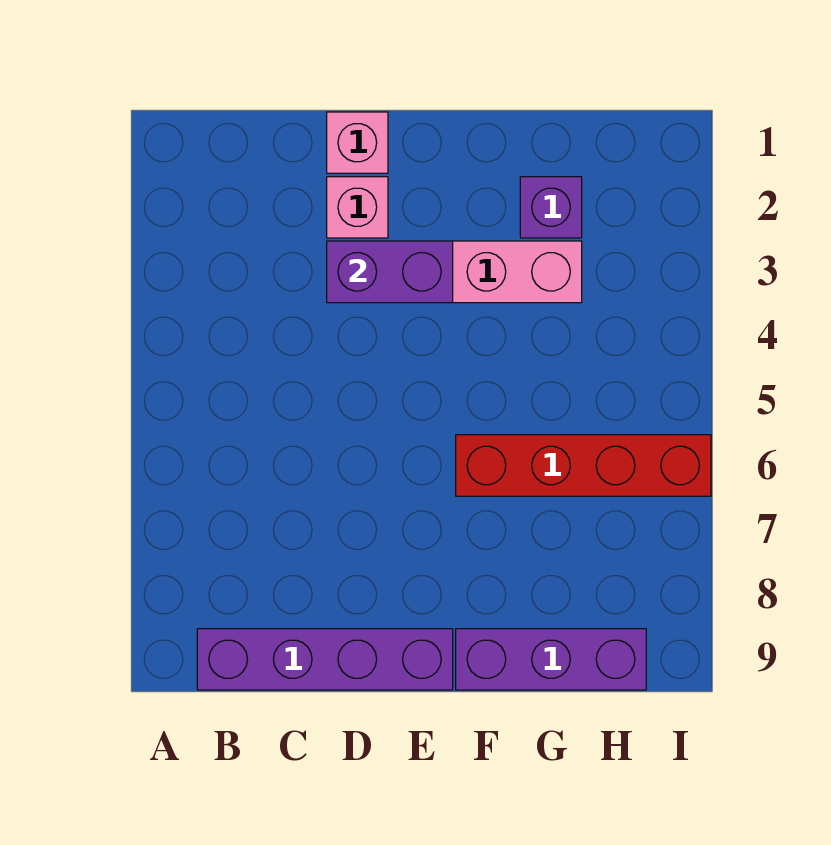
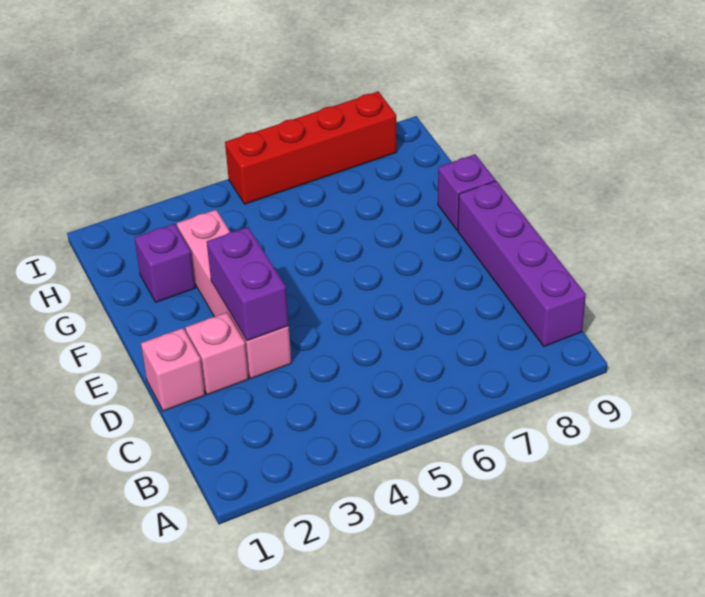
red brick F6:I6 level 1 -> red brick I5:I8 level 1
purple brick F9:H9 level 1 -> purple brick F9 level 1

